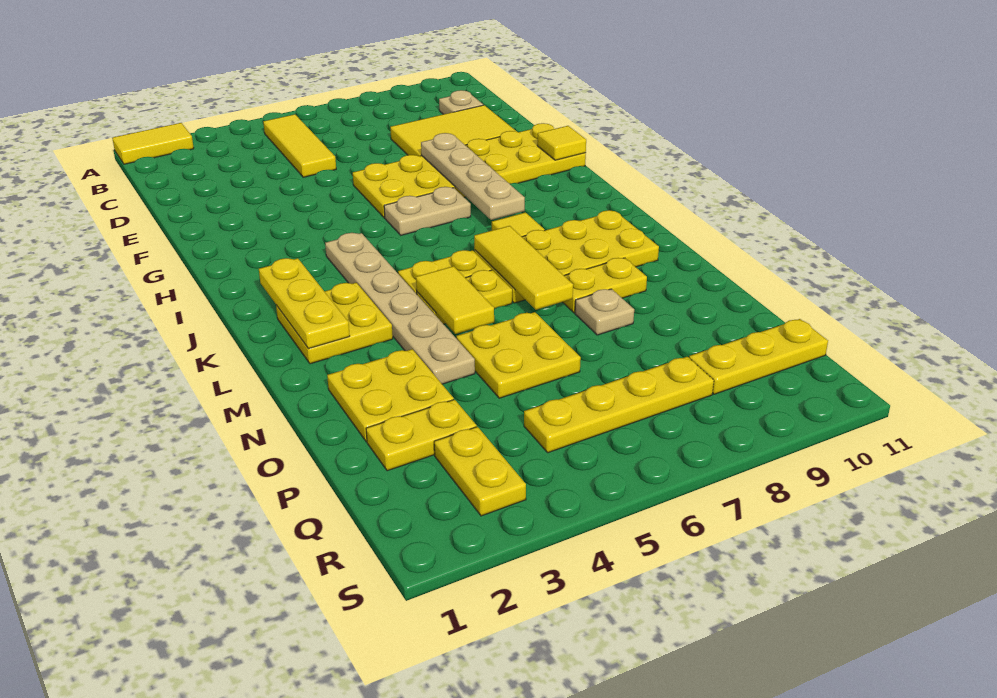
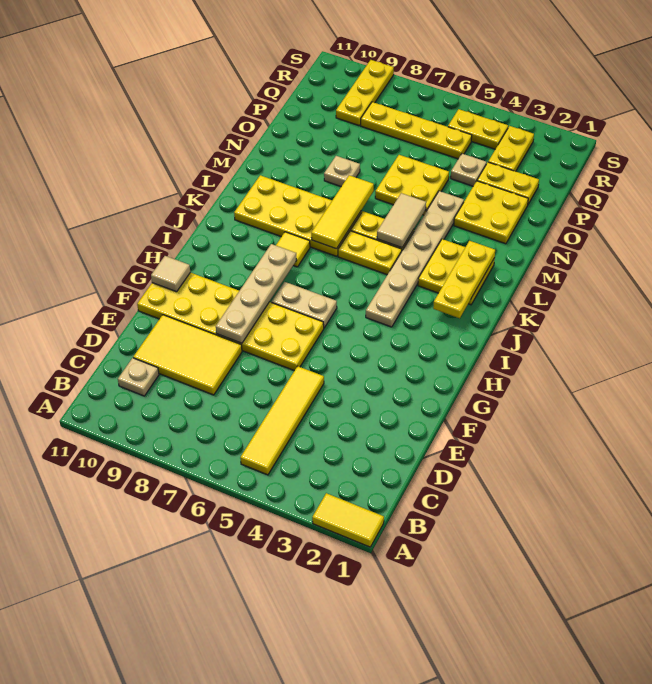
yellow tile B5:D5 level 1 -> yellow tile B5:E5 level 1
yellow tile G11 level 2 -> tan tile G11 level 2
yellow tile L5:M5 level 2 -> tan tile L5:M5 level 2
yellow plate M8:M9 level 1 -> yellow plate R4:R5 level 1
none -> tan plate P4 level 1
yellow plate Q9:Q11 level 1 -> yellow plate Q9:S9 level 1

